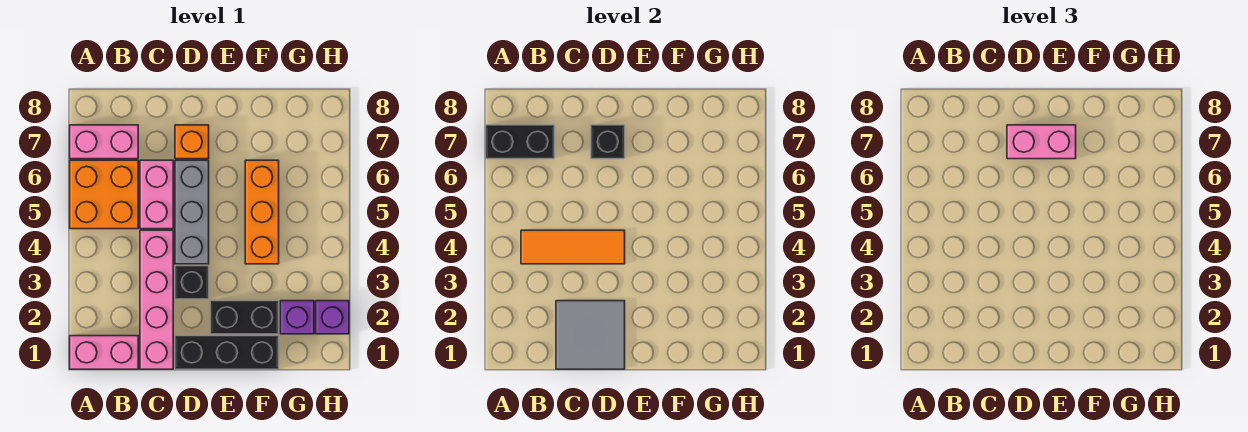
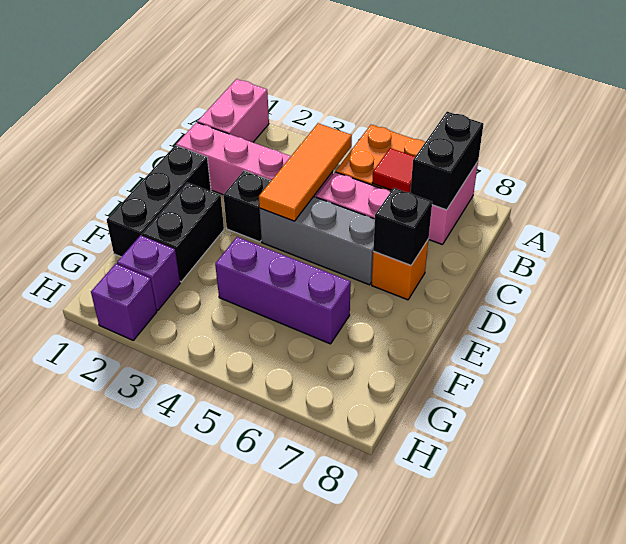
none -> red tile B6 level 2
grey tile C1:D2 level 2 -> none
pink brick D7:E7 level 3 -> none
orange brick F4:F6 level 1 -> purple brick F4:F6 level 1

